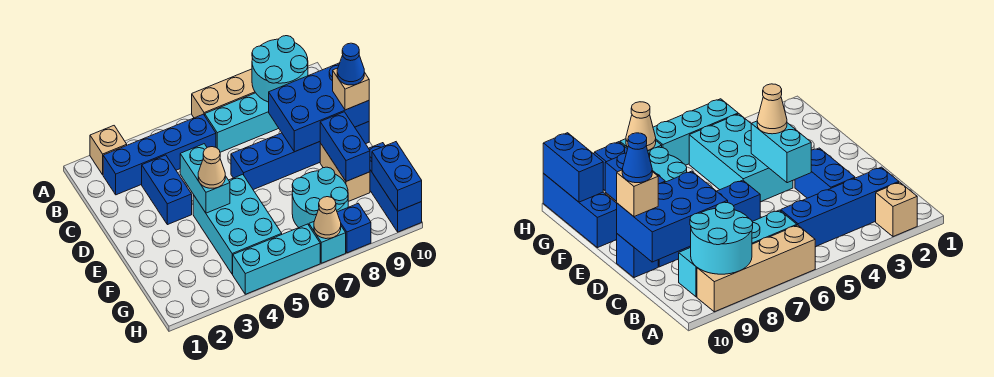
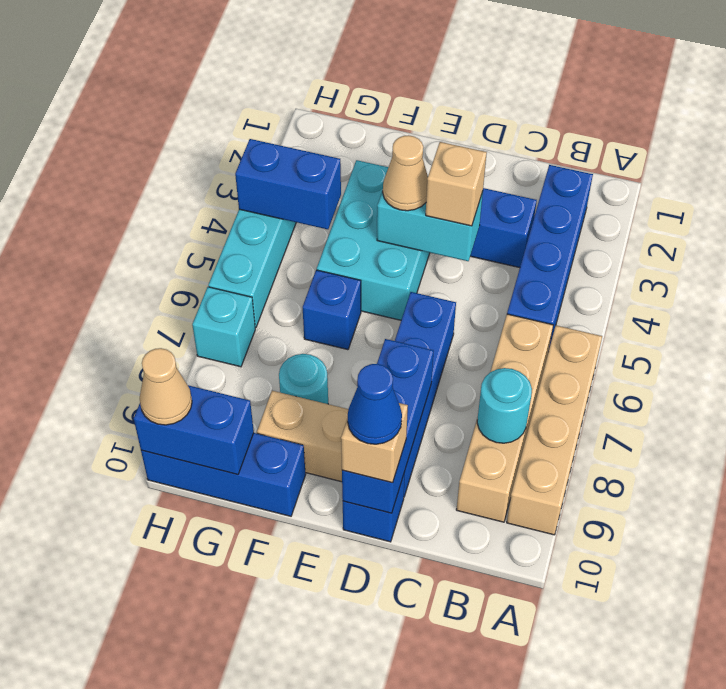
tan brick A2 level 1 -> tan brick D4 level 3
cyan round brick A8:B9 level 2 -> cyan round brick B8 level 2
cyan brick B6:B9 level 1 -> tan brick B6:B9 level 1
blue brick C8:D10 level 2 -> blue brick D8:D10 level 2
cyan brick E4:G5 level 1 -> cyan brick E3:F5 level 1
blue brick E9:F9 level 2 -> blue brick G4:H4 level 2
cyan round brick F7:G8 level 1 -> cyan round brick F8 level 1
tan cone H7 level 2 -> tan cone H10 level 3
blue brick H8 level 1 -> blue brick F6 level 1

